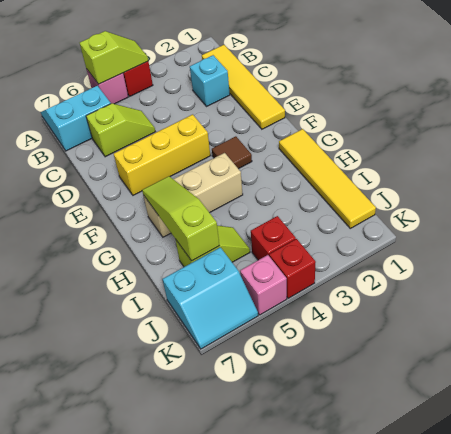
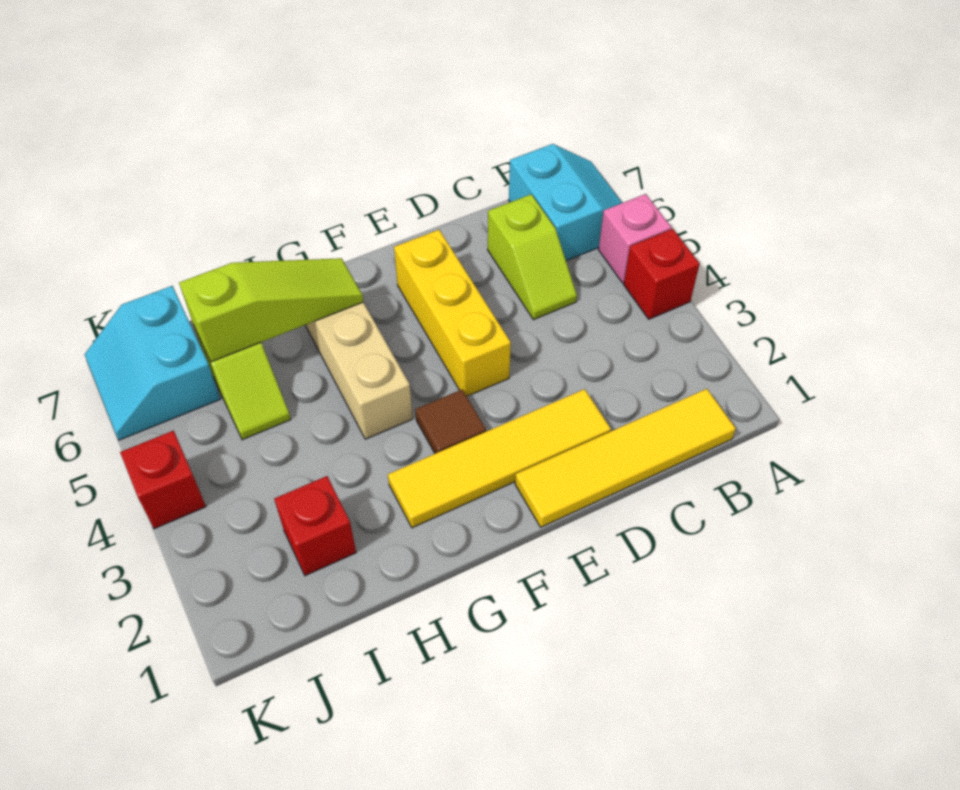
lime slope A4:A5 level 2 top 5 -> none
cyan brick C2 level 1 -> none
yellow tile G1:J1 level 1 -> yellow tile D2:G2 level 1
red brick J4 level 1 -> red brick I2 level 1
pink brick K5 level 1 -> none

